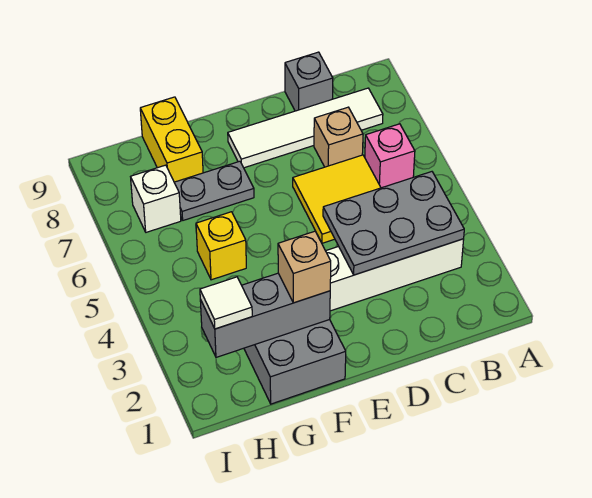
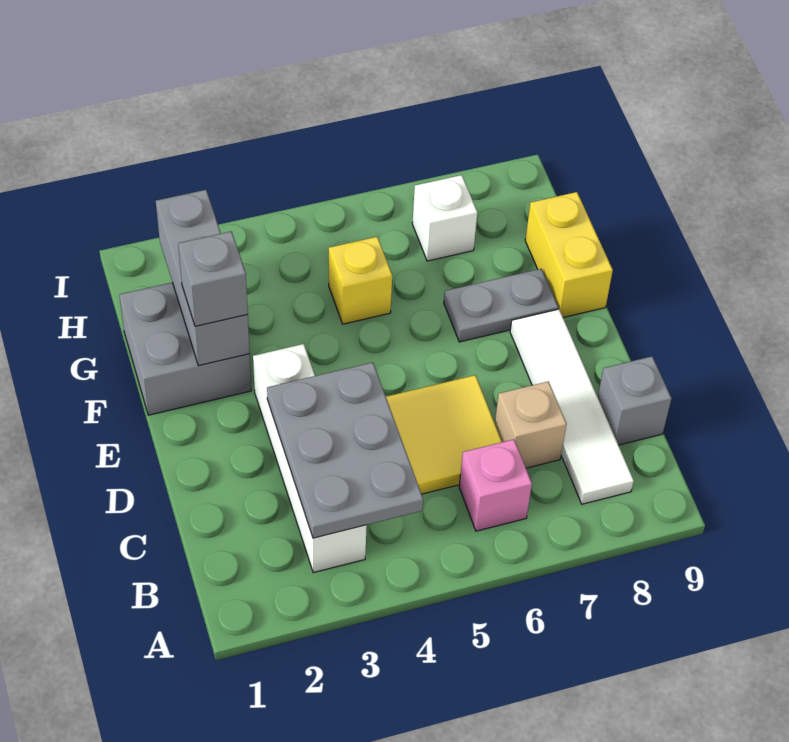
tan brick F2 level 3 -> grey brick F2 level 3
grey plate F7:G7 level 1 -> grey plate F7:F8 level 1
yellow brick G8:G9 level 1 -> yellow brick F9:G9 level 1
white tile H2 level 3 -> none

